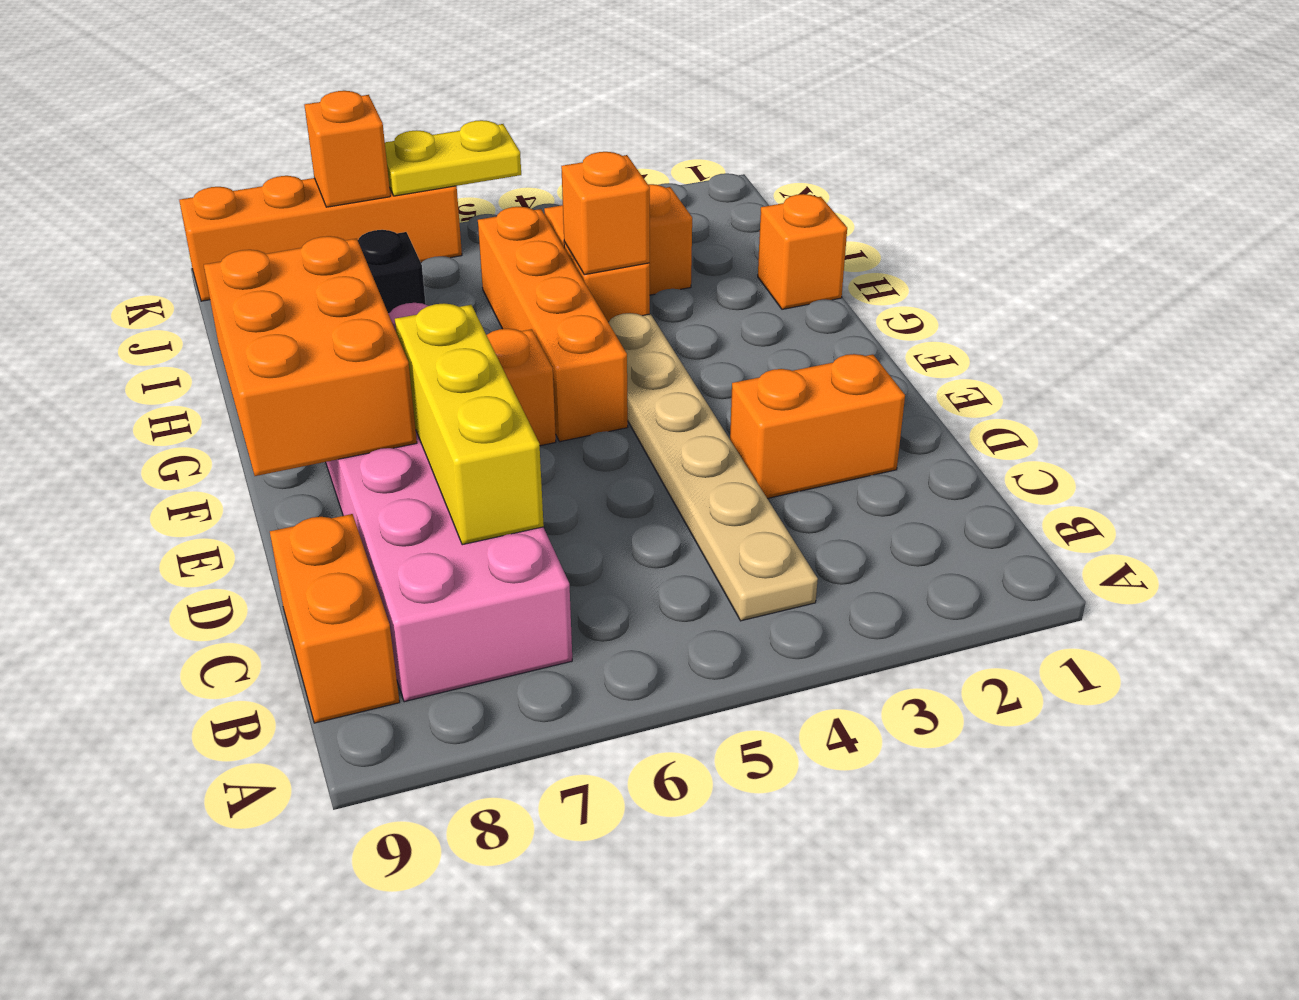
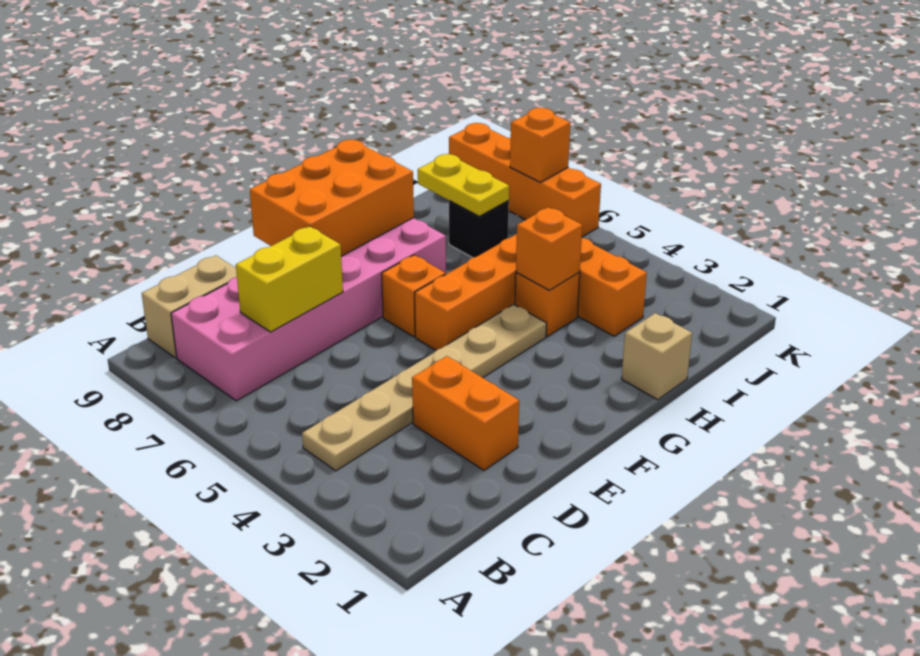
orange brick B9:C9 level 1 -> tan brick B9:C9 level 1
yellow brick C7:E7 level 2 -> yellow brick C7:D7 level 2
orange brick H1 level 1 -> tan brick H1 level 1
yellow plate K5:K6 level 2 -> yellow plate I7:I8 level 2

